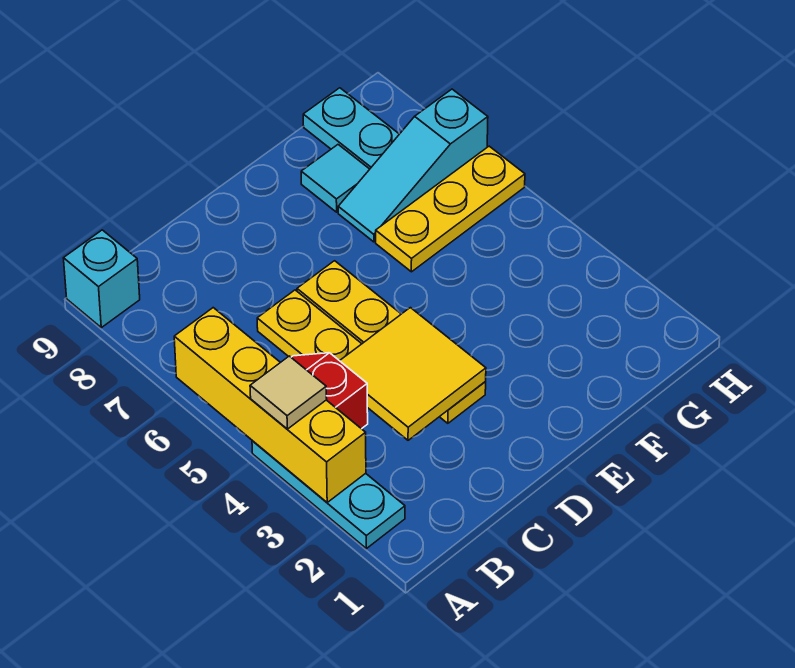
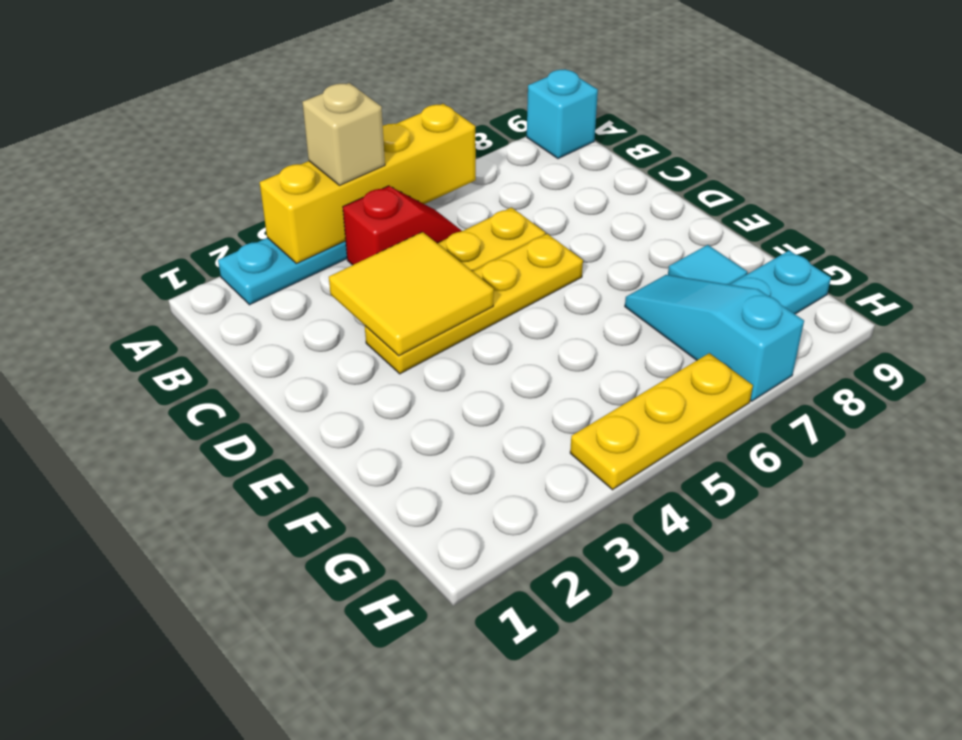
tan tile A4 level 3 -> tan brick A4 level 3
yellow plate F6:H6 level 1 -> yellow plate H4:H6 level 1

